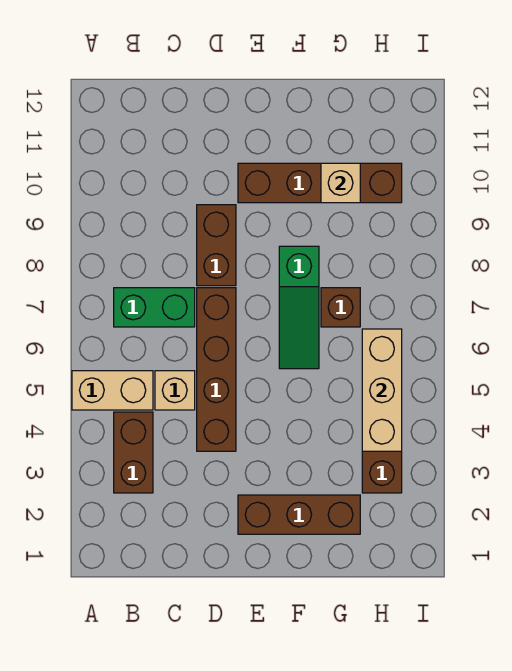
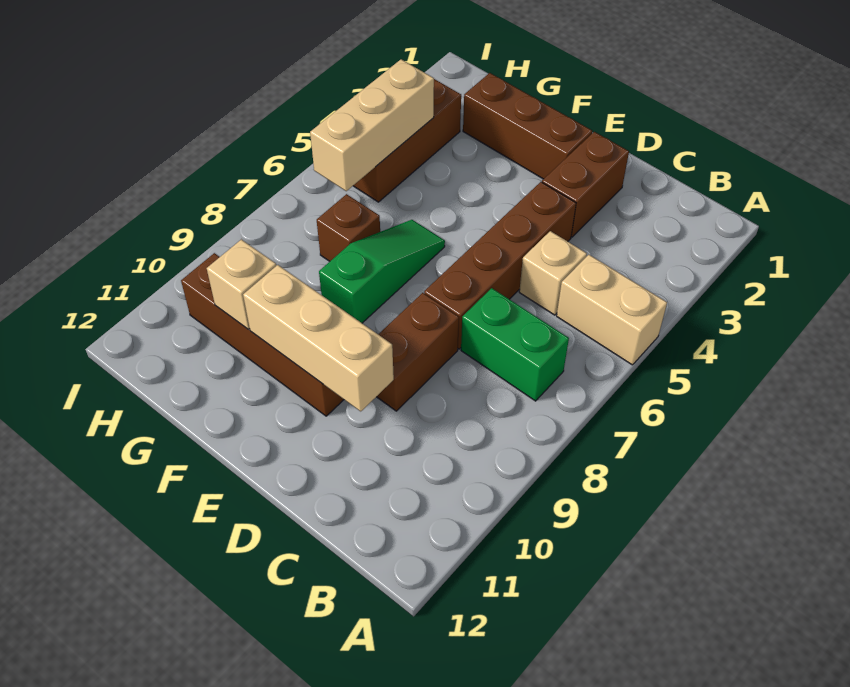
brown brick B3:B4 level 1 -> brown brick D2:D3 level 1
none -> tan brick D10:F10 level 2

